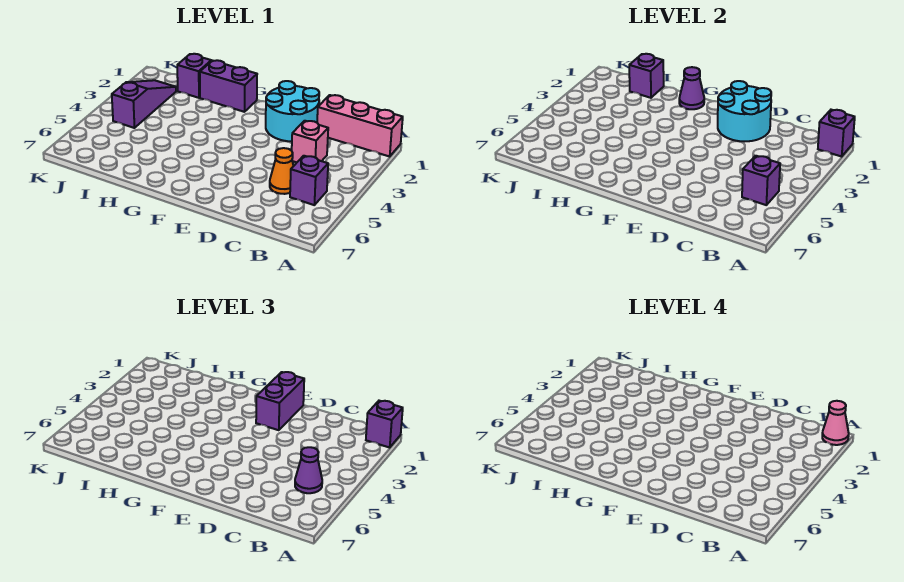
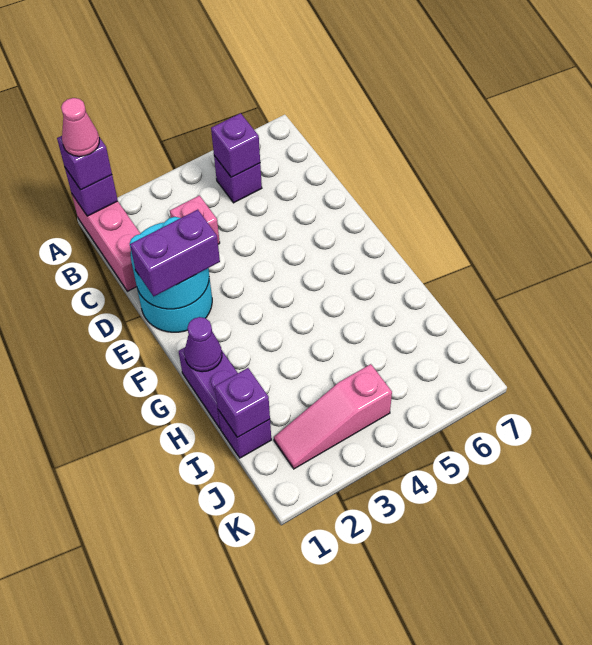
purple cone B5 level 3 -> none
orange cone C5 level 1 -> none
purple slope J2:J4 level 1 top 4 -> pink slope J2:J4 level 1 top 4

